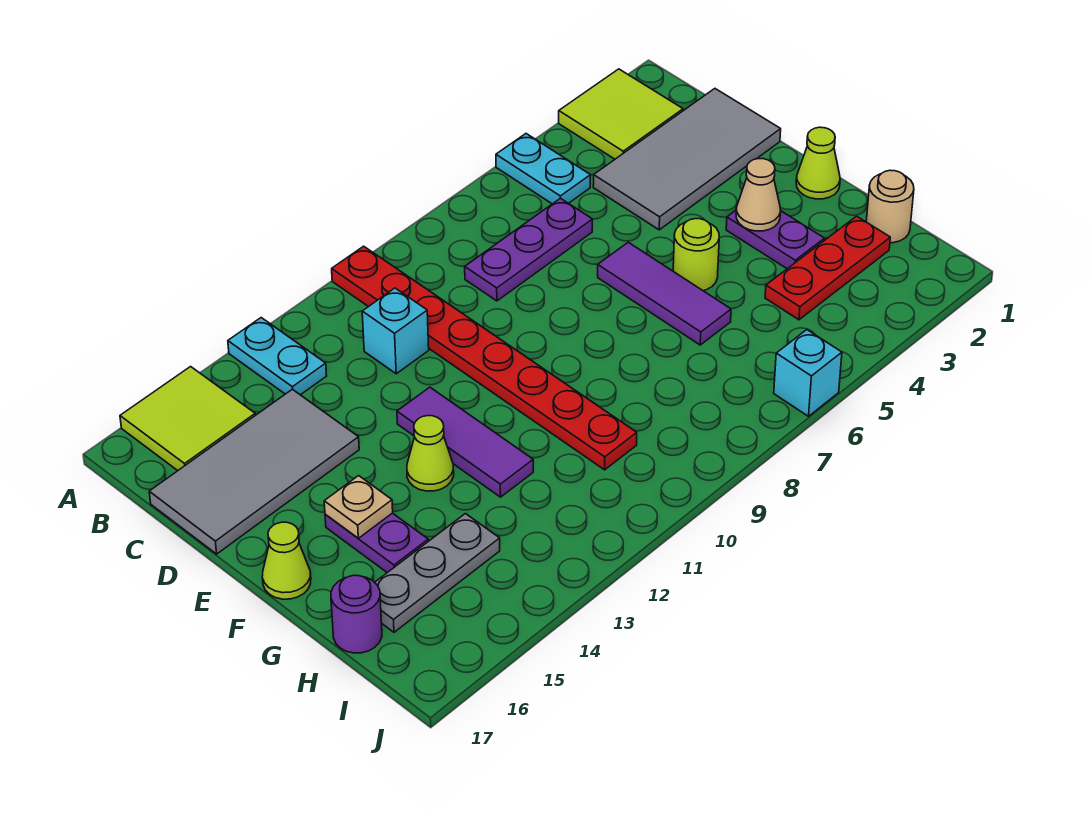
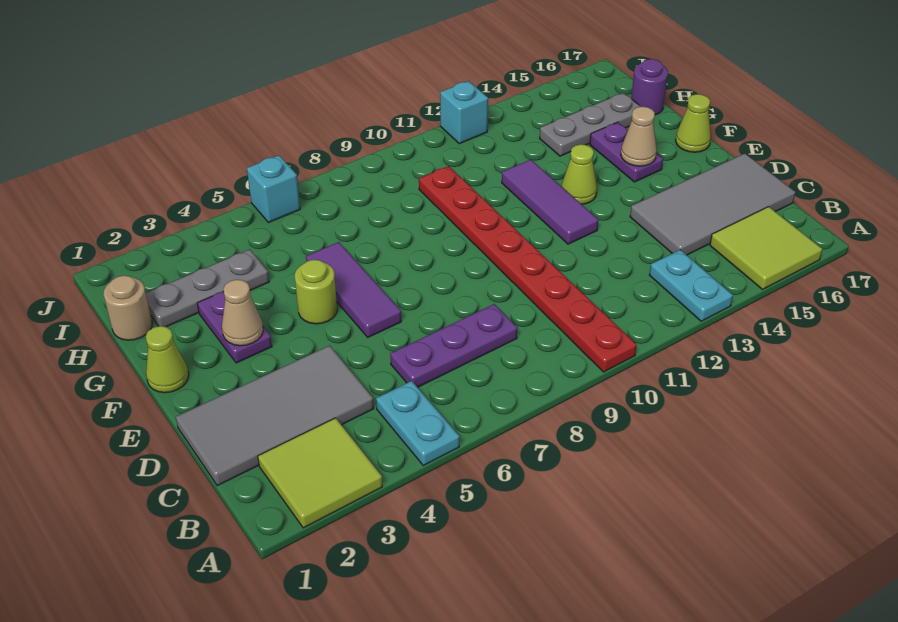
cyan brick C11 level 1 -> cyan brick J12 level 1
tan plate F15 level 2 -> tan cone F15 level 2
red plate H2:H4 level 1 -> grey plate H2:H4 level 1

